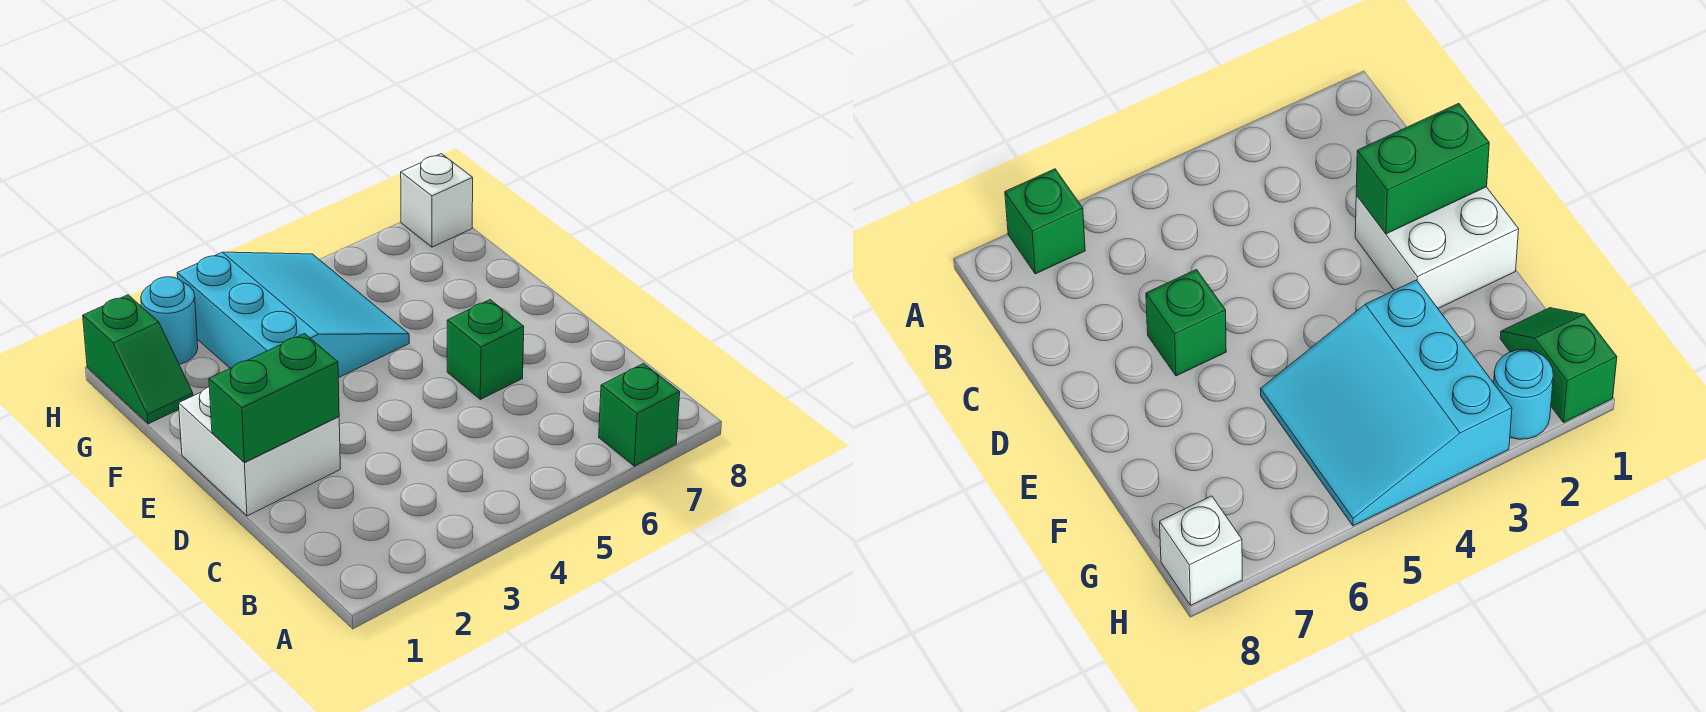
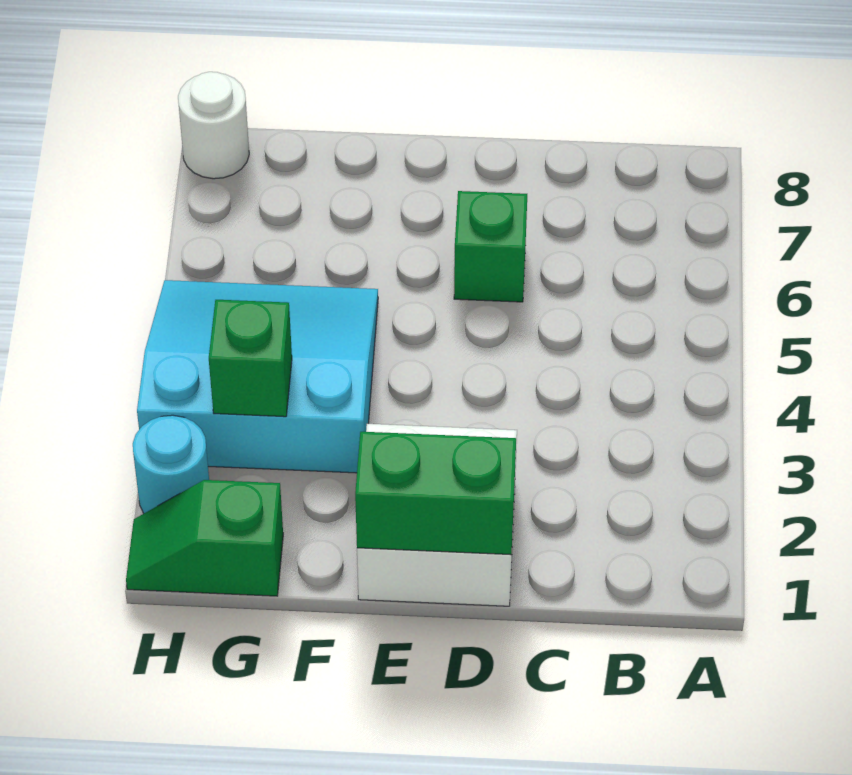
green brick A7 level 1 -> green brick G3 level 2
green brick D1:D2 level 2 -> green brick D1:E1 level 2
green slope G1:H1 level 1 top H -> green slope G1:H1 level 1 top G
white brick H8 level 1 -> white round brick H8 level 1

